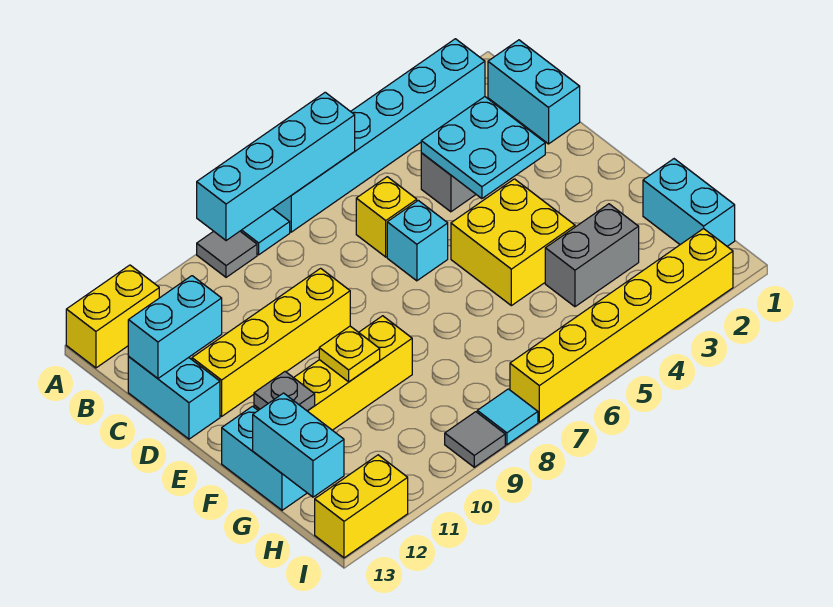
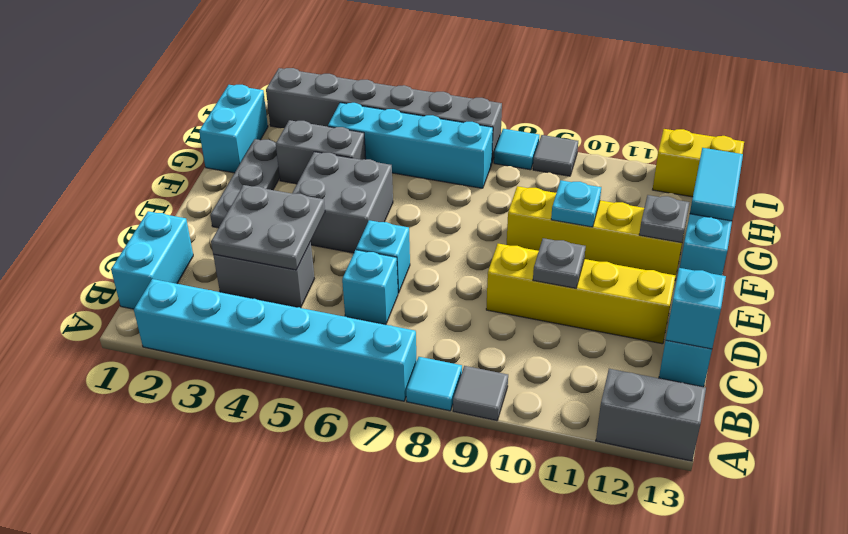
cyan brick A6:A9 level 2 -> cyan brick H4:H7 level 1
yellow brick A12:A13 level 1 -> grey brick A12:A13 level 1
cyan plate C3:D4 level 2 -> grey plate C3:D4 level 2
yellow brick C6 level 1 -> cyan brick C6 level 1
cyan brick C12:C13 level 2 -> cyan brick C13 level 2
none -> grey plate D10 level 2
none -> grey plate E2:G2 level 1
yellow brick E4:F5 level 1 -> grey brick E4:F5 level 1
yellow plate F10 level 2 -> cyan plate F10 level 2
cyan brick G13:H13 level 2 -> cyan tile G13:H13 level 2
yellow brick I2:I7 level 1 -> grey brick I2:I7 level 1

